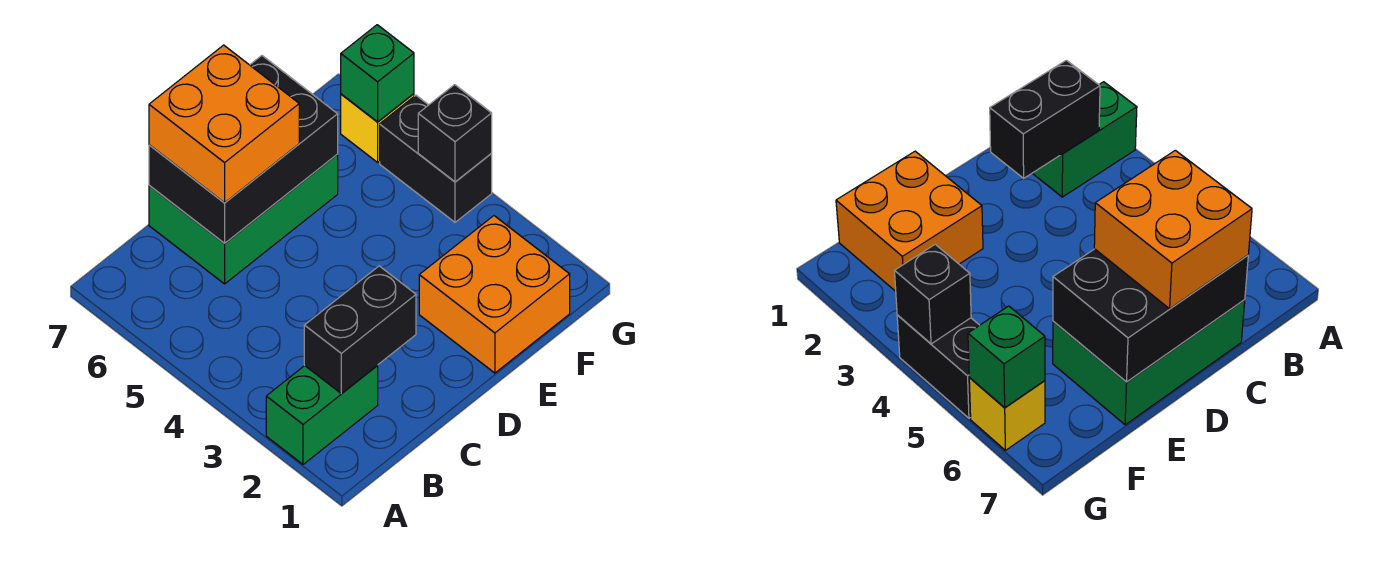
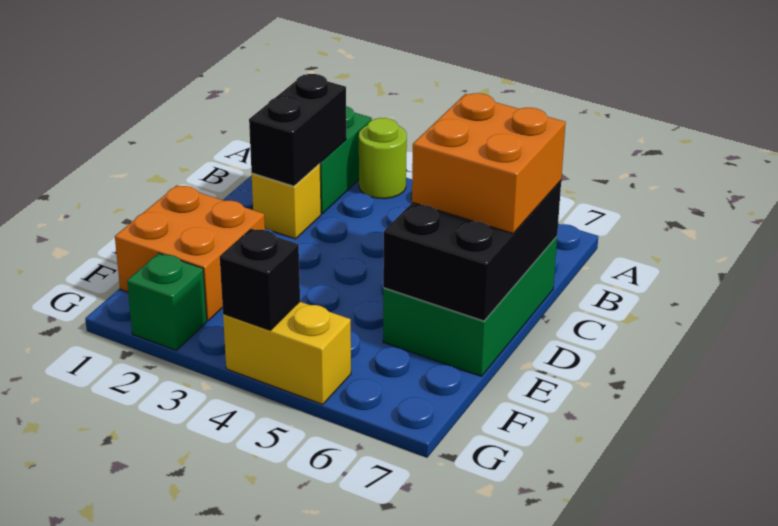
none -> lime round brick A3 level 1
black brick G4:G5 level 1 -> yellow brick G4:G5 level 1
yellow brick G6 level 1 -> yellow brick C2 level 1
green brick G6 level 2 -> green brick G2 level 1

